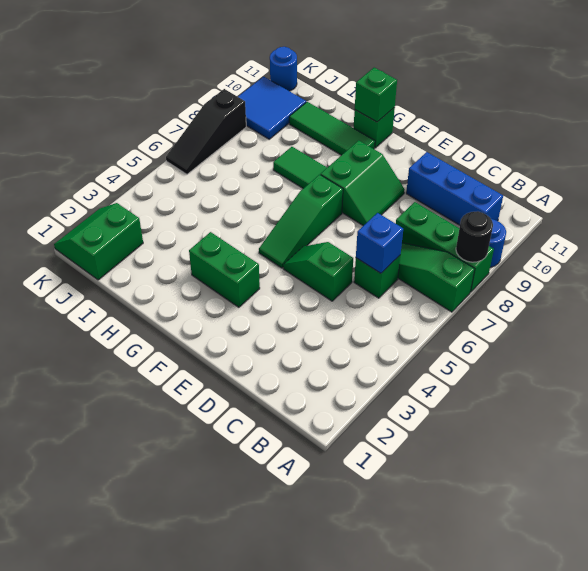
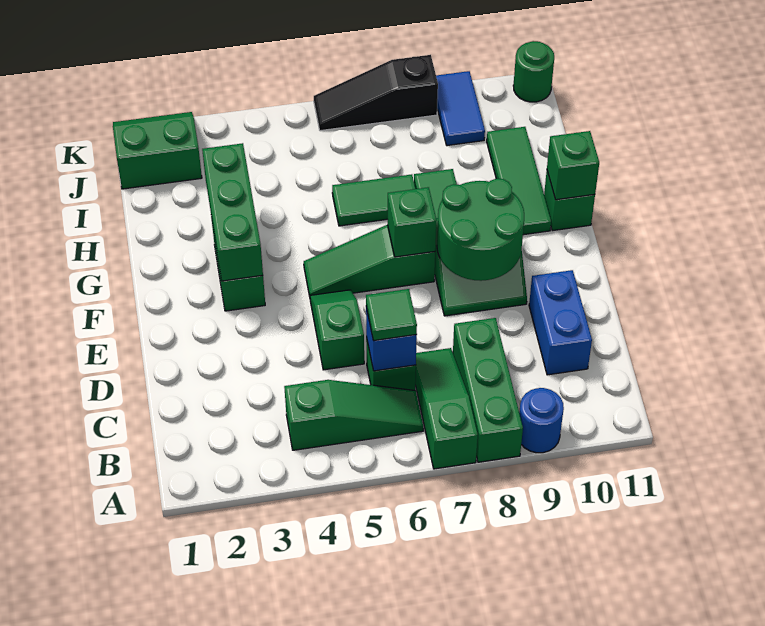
black round brick A8 level 2 -> none
none -> green slope B4:B6 level 1 top 4
blue brick B10:D10 level 1 -> blue brick C10:D10 level 1
none -> green tile C6 level 3
none -> green round brick E8:F9 level 2
none -> green brick F3:H3 level 2
none -> green brick F7 level 2
none -> green tile H6:H7 level 1
blue tile J9:K10 level 1 -> blue tile J9:K9 level 1
blue round brick K11 level 1 -> green round brick K11 level 1

